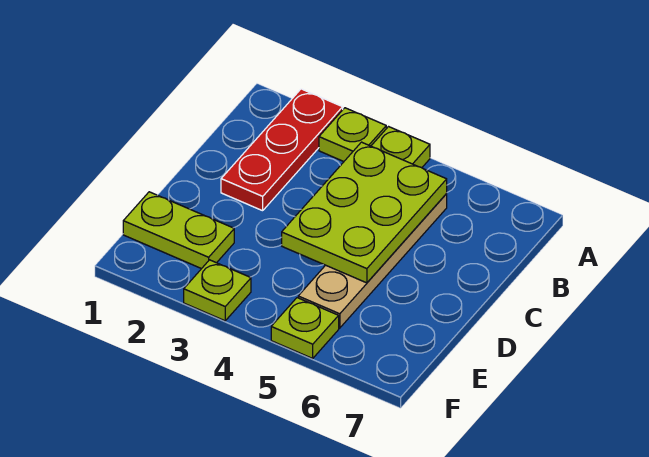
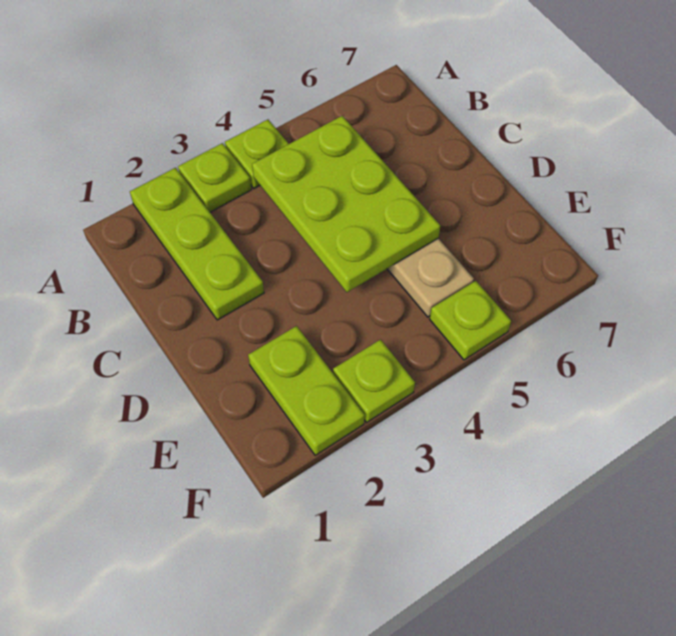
red plate A2:C2 level 1 -> lime plate A2:C2 level 1
lime plate E1:E2 level 1 -> lime plate E2:F2 level 1

